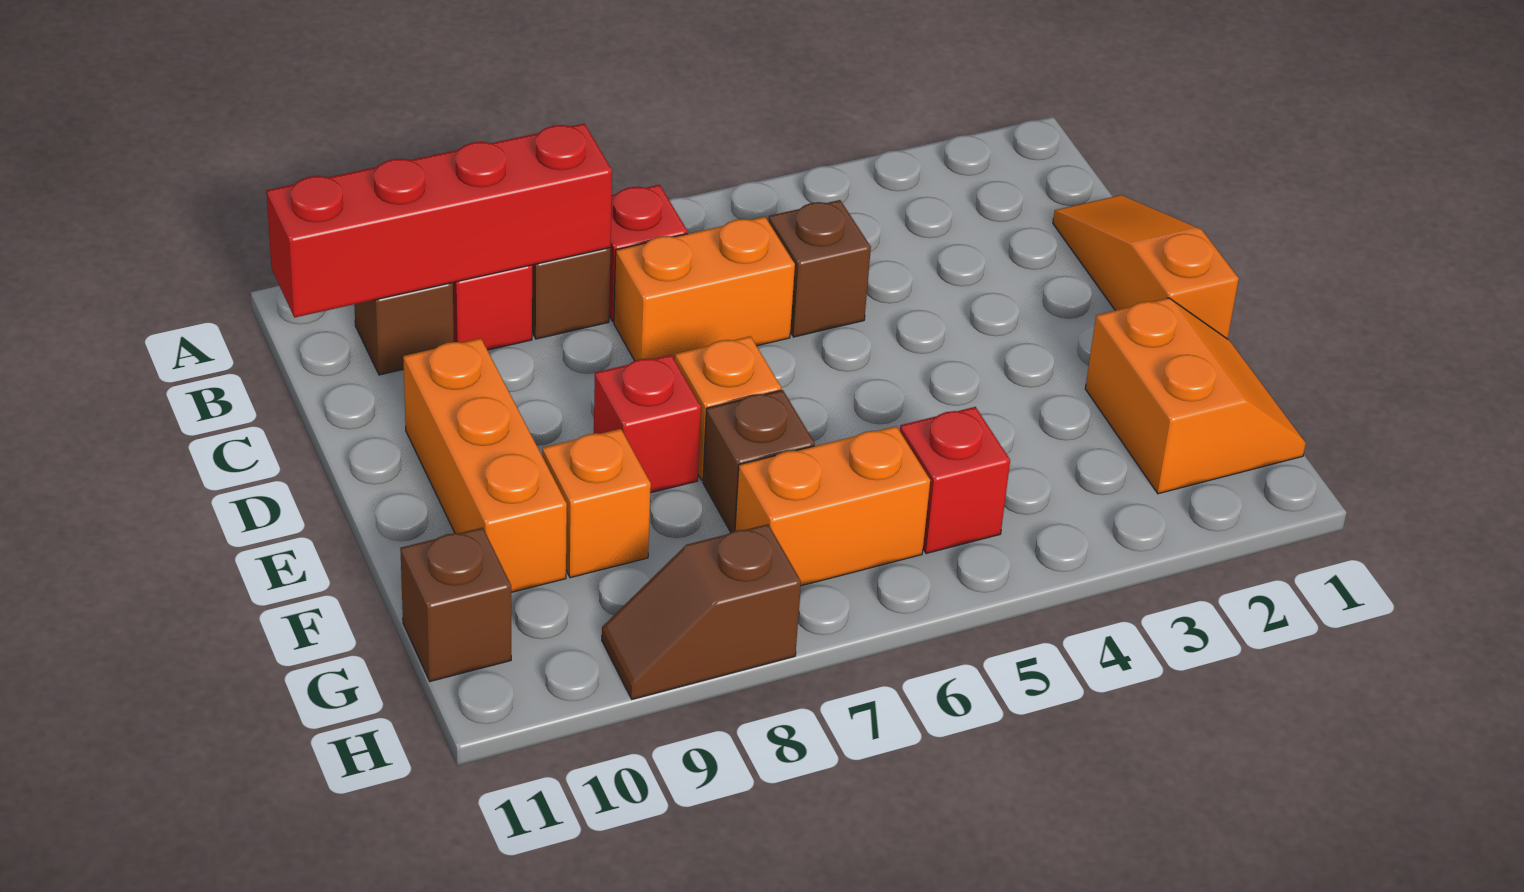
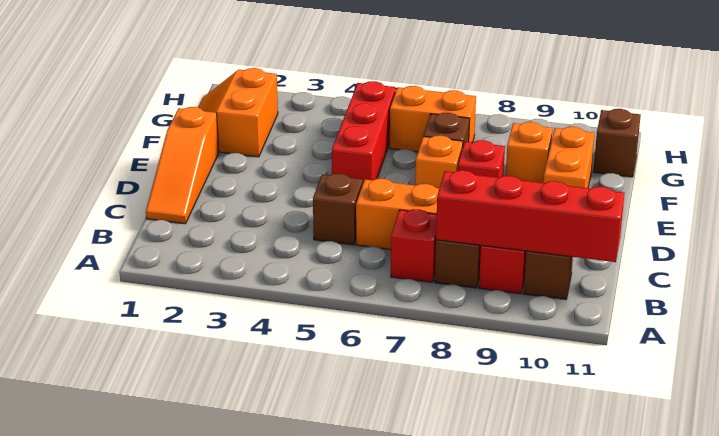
orange brick D10:F10 level 1 -> orange brick E10:F10 level 1
red brick G5 level 1 -> red brick E5:G5 level 1
brown slope H8:H9 level 1 top 8 -> none

